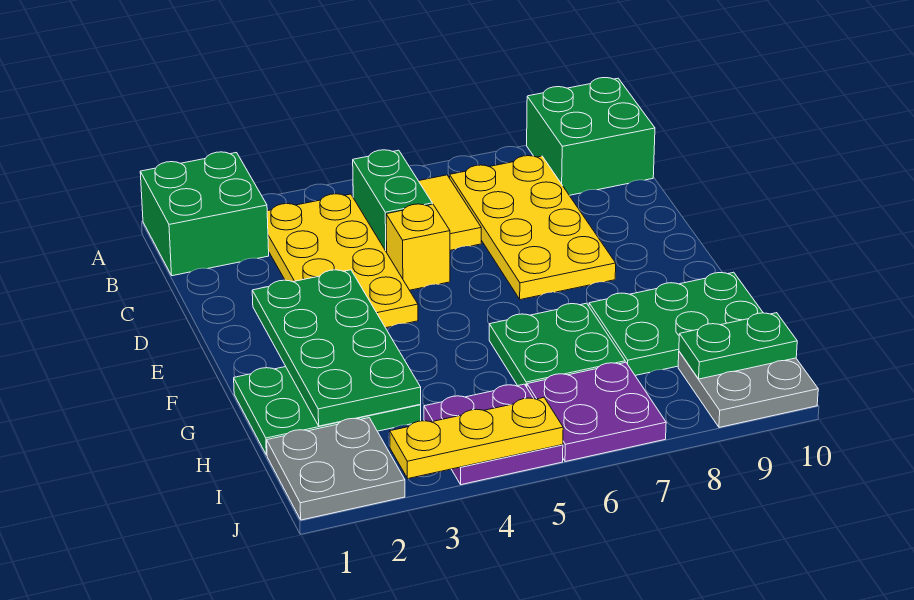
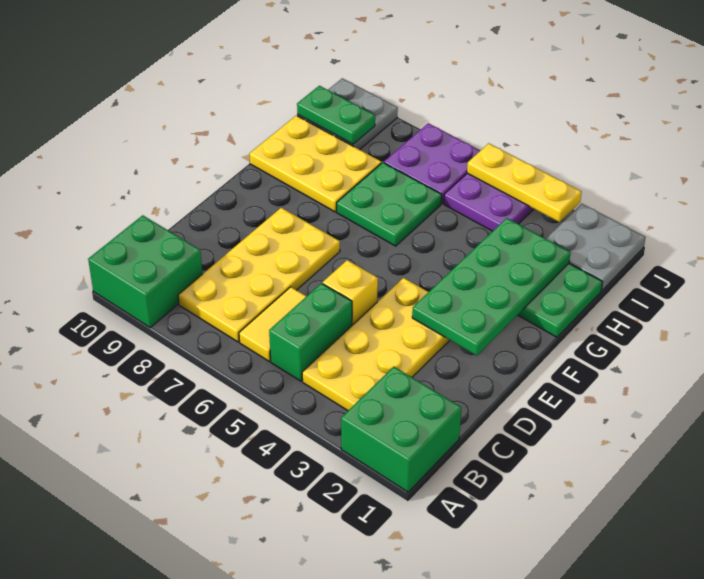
green plate G8:H10 level 1 -> yellow plate G8:H10 level 1

